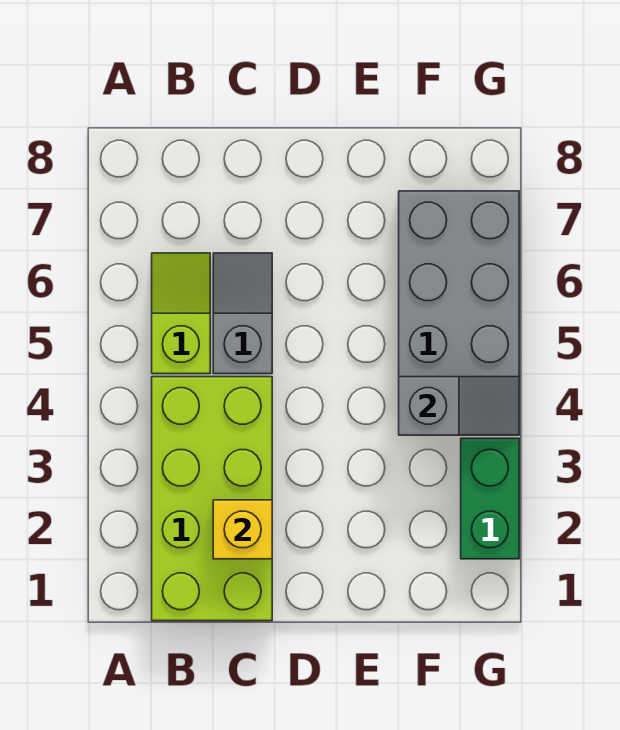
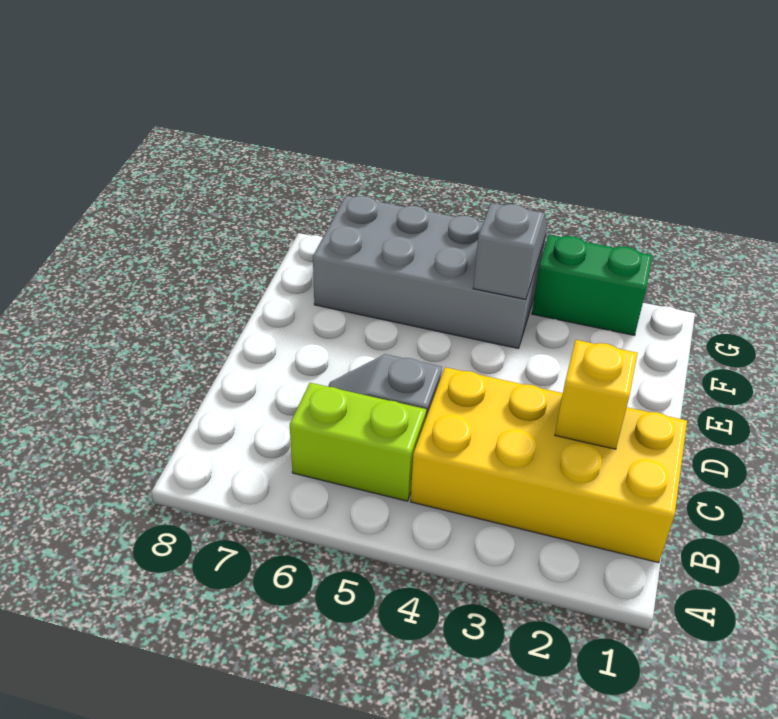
lime brick B1:C4 level 1 -> yellow brick B1:C4 level 1
lime slope B5:B6 level 1 top 5 -> lime brick B5:B6 level 1

